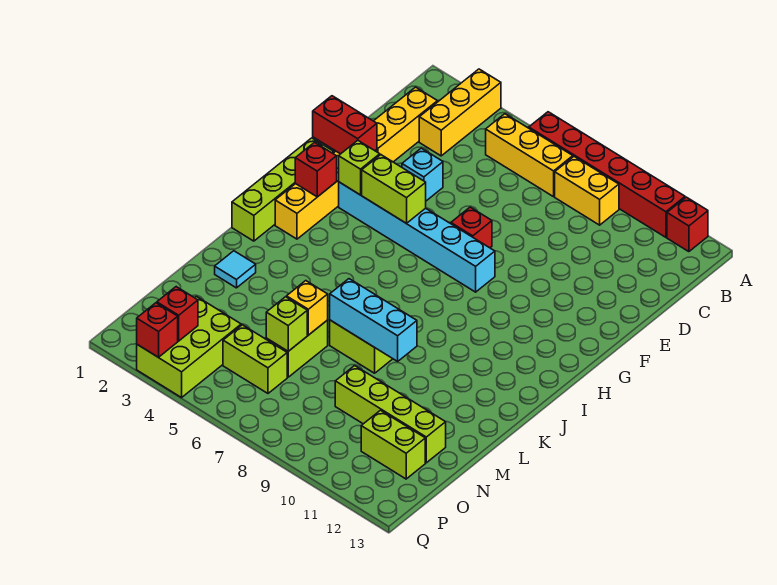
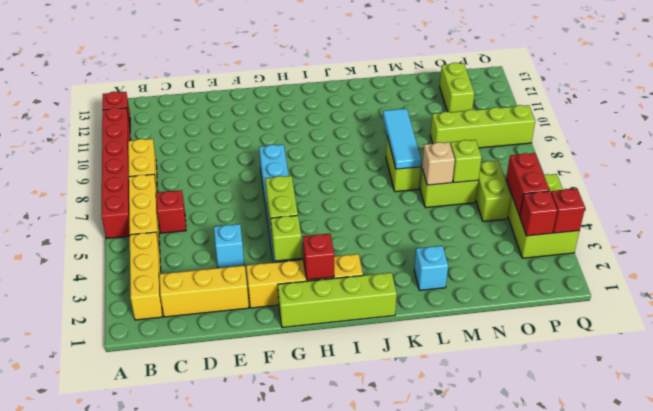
yellow brick A3:C3 level 1 -> yellow brick B2:B4 level 1
red brick F1:F2 level 2 -> red brick P4:P5 level 2
red brick F7 level 1 -> red brick C6 level 1
cyan tile L2 level 1 -> cyan brick L2 level 1
cyan brick L7:L9 level 2 -> cyan tile L7:L9 level 2
yellow brick M6 level 2 -> tan brick M6 level 2
lime brick N9:N12 level 1 -> lime brick N9:Q9 level 1
lime brick O3:Q4 level 1 -> lime brick P3:Q5 level 1

